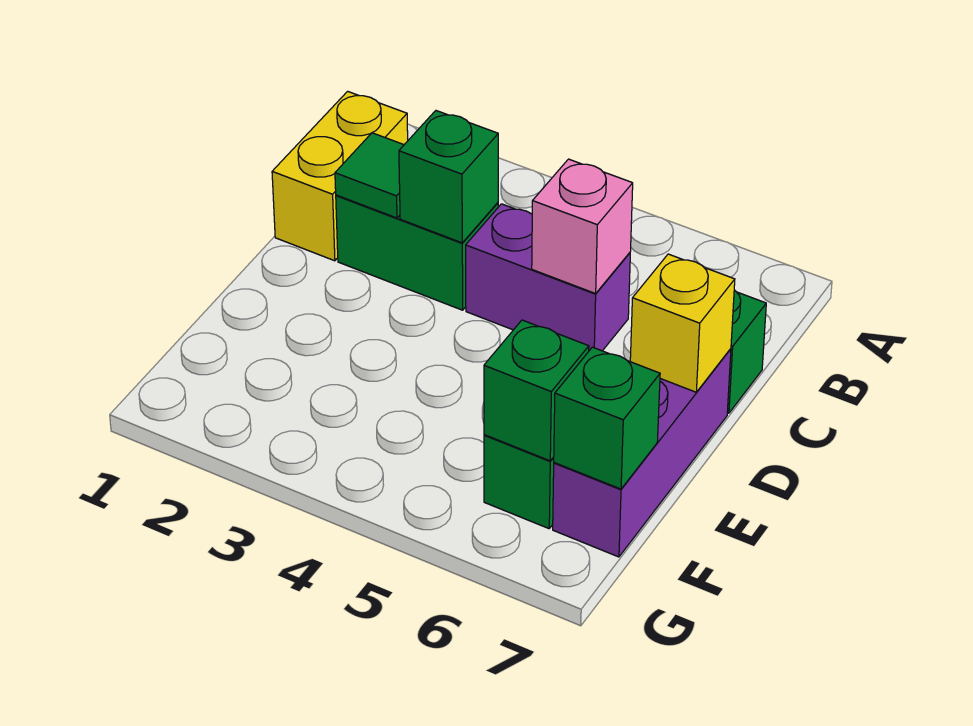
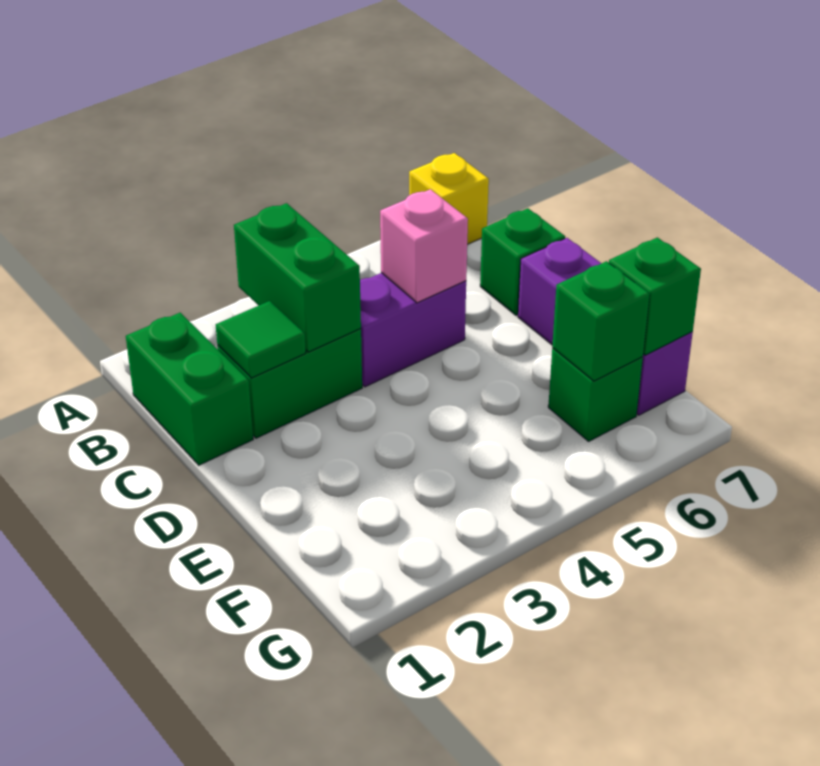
yellow brick B1:C1 level 1 -> green brick B1:C1 level 1
green brick C3 level 2 -> green brick B3:C3 level 2
yellow brick D7 level 2 -> yellow brick A7 level 1

